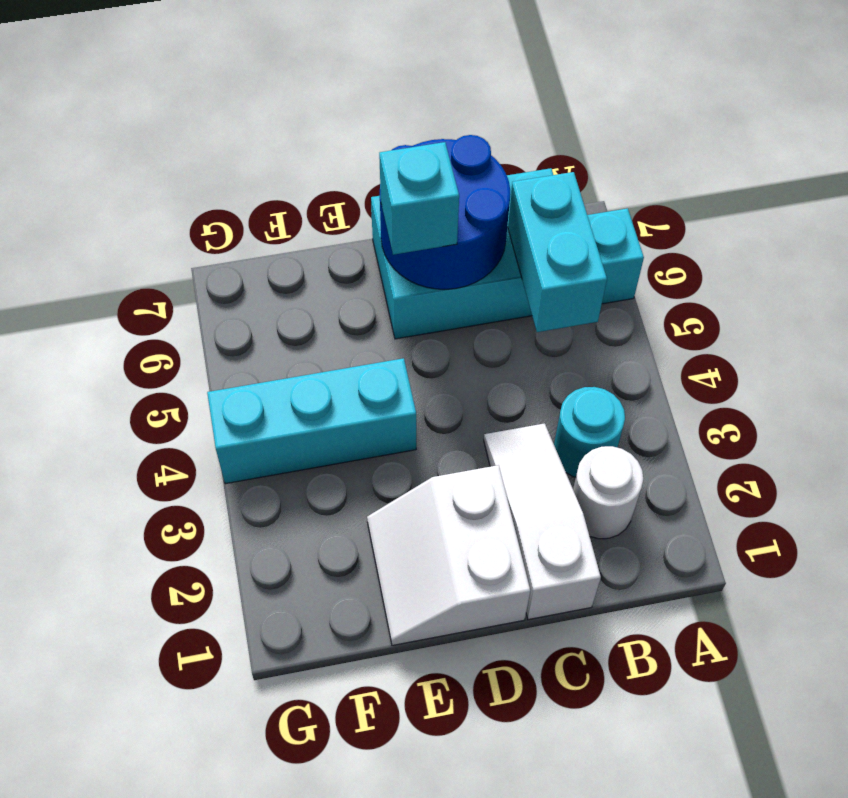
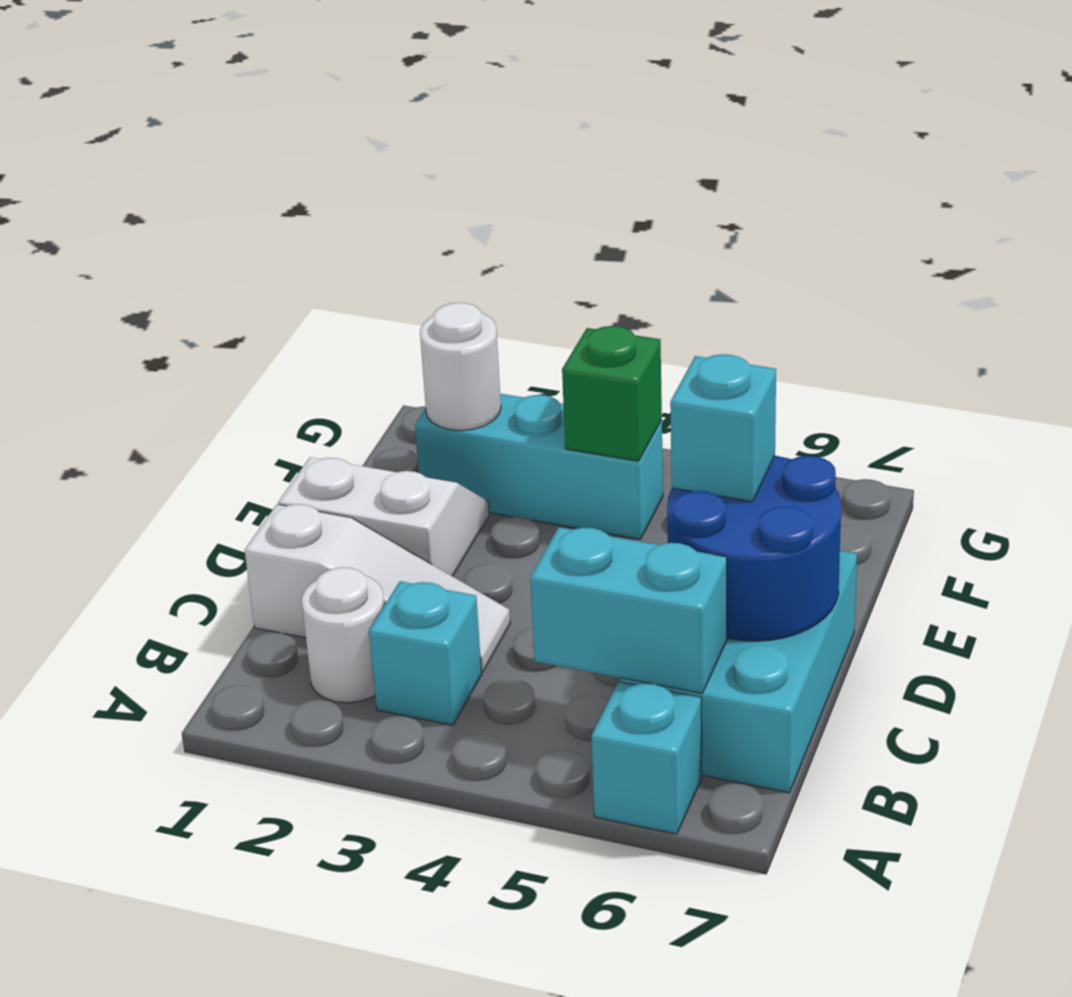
cyan round brick B3 level 1 -> cyan brick B3 level 1
cyan brick E4:G4 level 1 -> cyan brick F2:F4 level 1
none -> white round brick F2 level 2
none -> green brick F4 level 2

